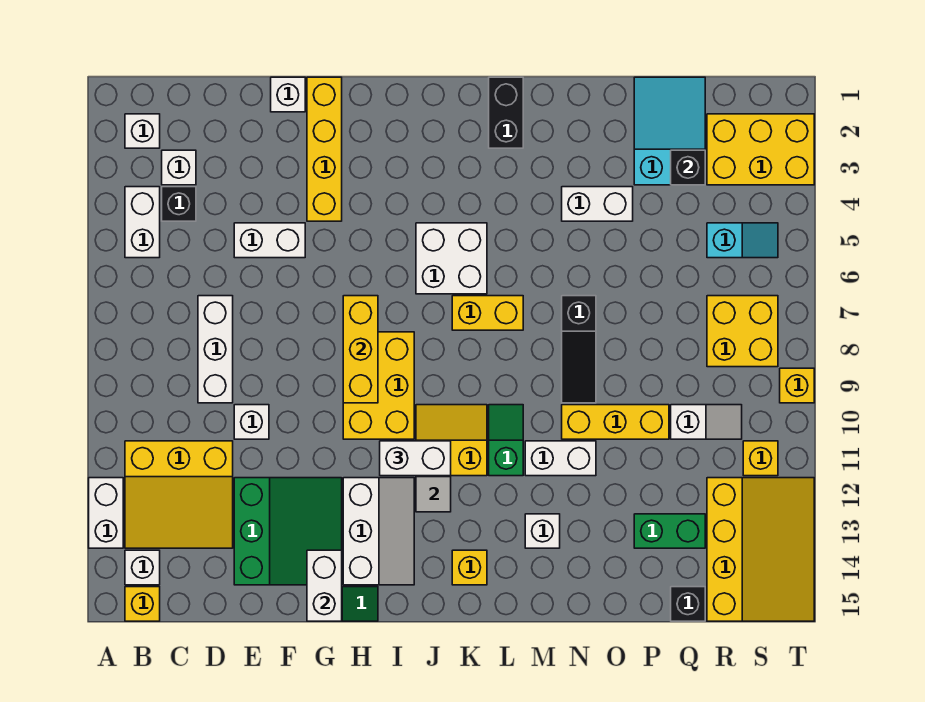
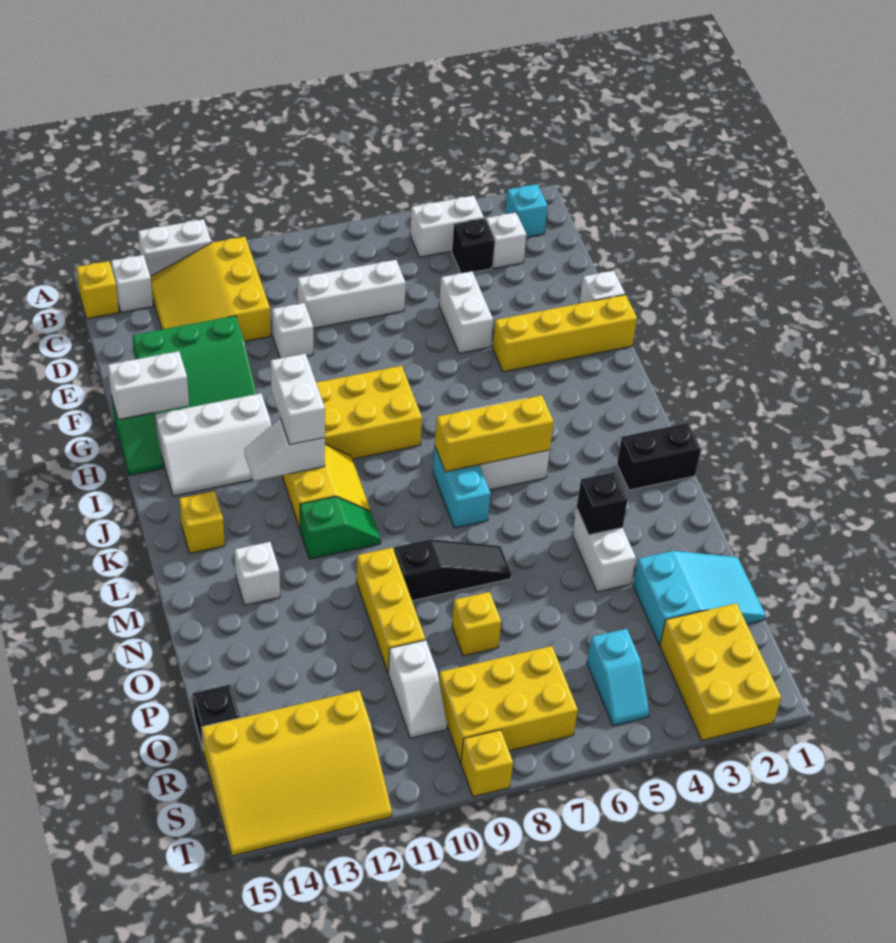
white brick B2 level 1 -> cyan brick B2 level 1
yellow brick H7:H9 level 2 -> yellow brick K5:K7 level 2
yellow brick K7:L7 level 1 -> cyan brick K7:L7 level 1
white brick M11:N11 level 1 -> none
black slope N7:N9 level 1 top 7 -> black slope N7:N9 level 1 top 9
green brick P13:Q13 level 1 -> none
black brick Q3 level 2 -> black brick N4 level 2
yellow brick R7:S8 level 1 -> yellow brick R7:S9 level 1
yellow brick S11 level 1 -> yellow brick P8 level 1

